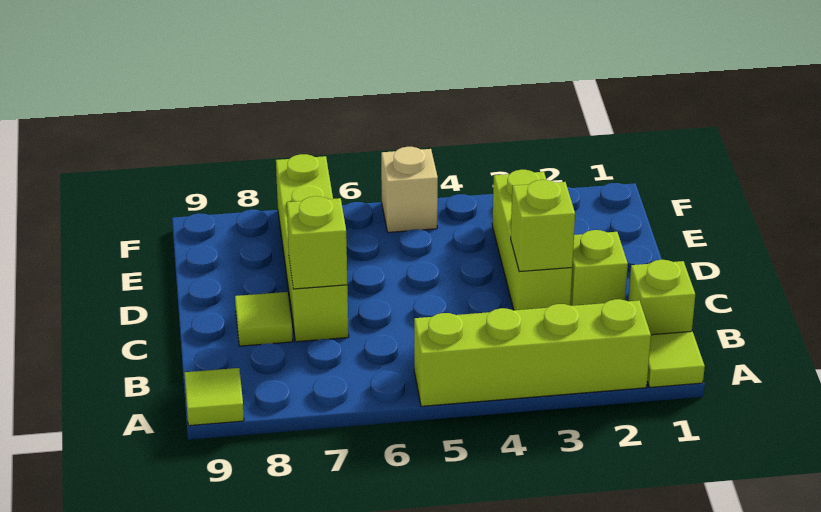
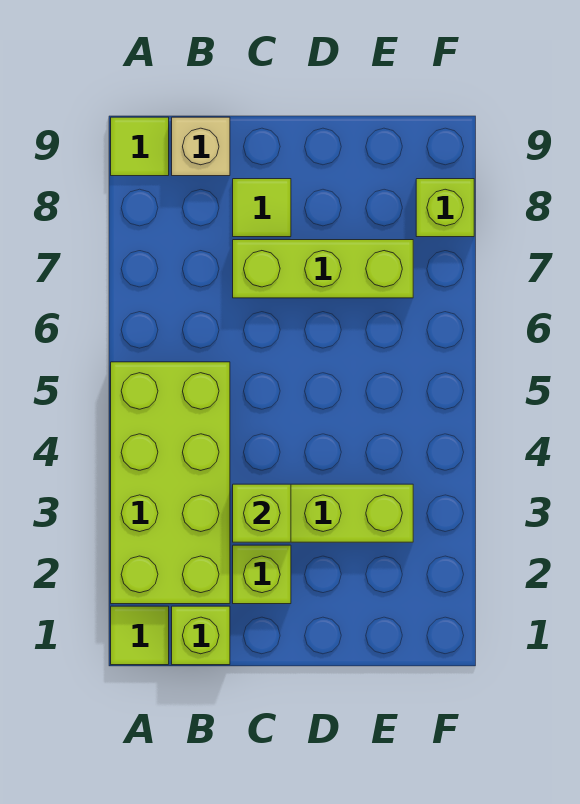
lime brick A2:A5 level 1 -> lime brick A2:B5 level 1
lime brick C7:F7 level 1 -> lime brick C7:E7 level 1
lime brick C7 level 2 -> lime brick F8 level 1
tan brick F5 level 1 -> tan brick B9 level 1

